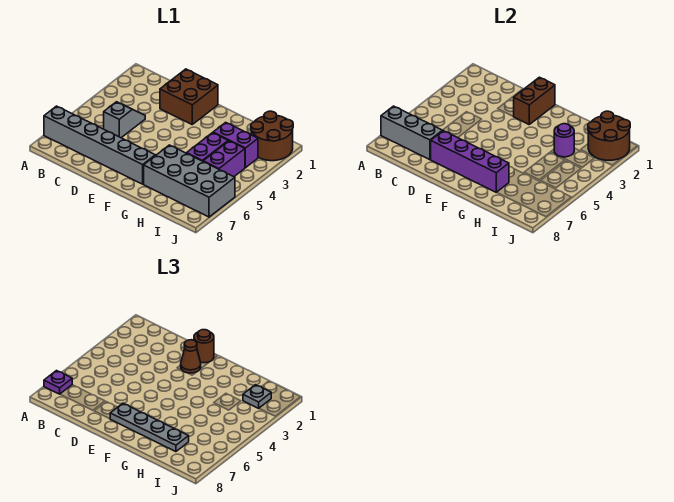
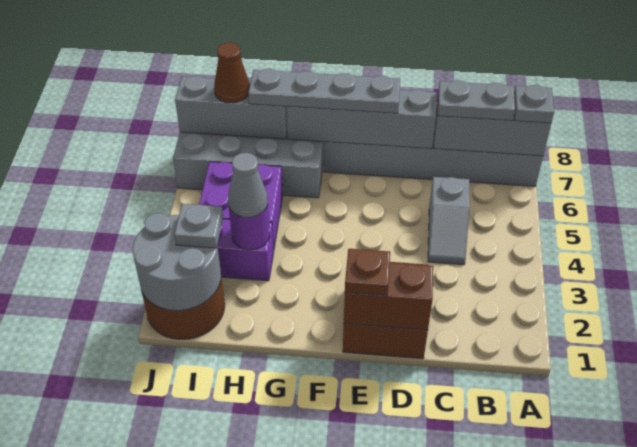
purple plate A7 level 3 -> grey plate A7 level 3
none -> grey plate B7:C7 level 3
purple brick D7:G7 level 2 -> grey brick D7:G7 level 2
brown brick E1:E2 level 2 -> brown brick D1:E1 level 2
brown round brick E1 level 3 -> brown plate E1 level 3
brown cone E2 level 3 -> brown cone I7 level 3
none -> grey cone H3 level 3
none -> grey brick H7:J7 level 2
brown round brick I1:J2 level 2 -> grey round brick I1:J2 level 2

